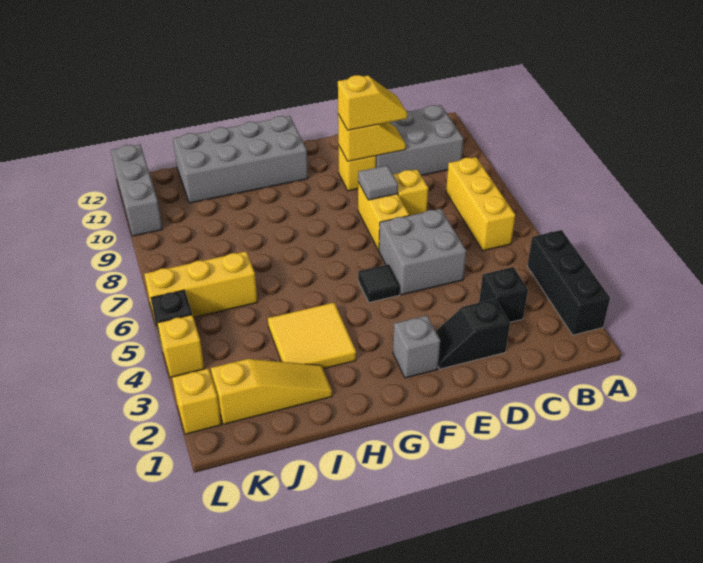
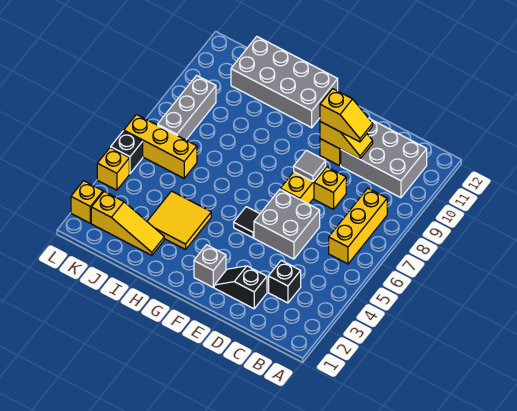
black brick A2:A4 level 1 -> none
grey brick L10:L12 level 1 -> grey brick K7:K9 level 1

